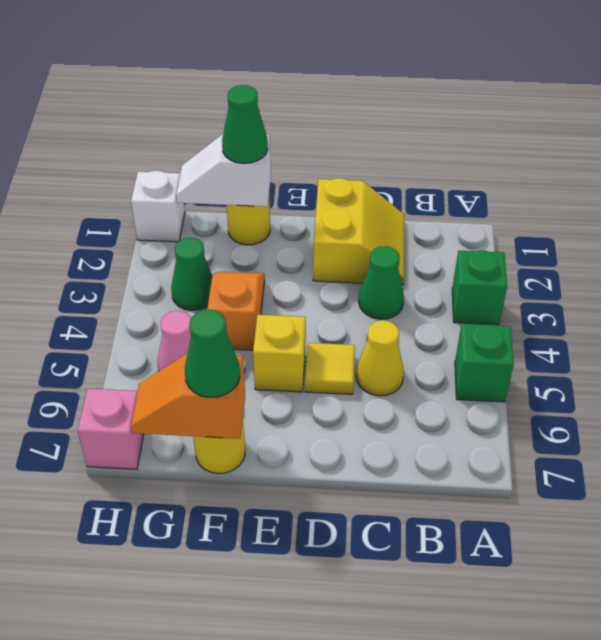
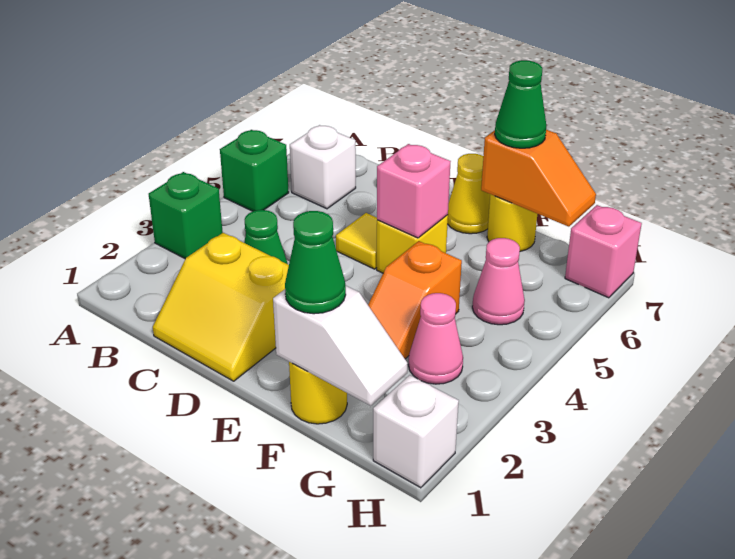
none -> white brick B6 level 1
yellow slope C1:D2 level 1 top D -> yellow slope C1:D2 level 1 top 2
yellow cone C5 level 1 -> yellow cone E7 level 1
none -> pink brick E5 level 2
green cone G3 level 1 -> pink cone G3 level 1

